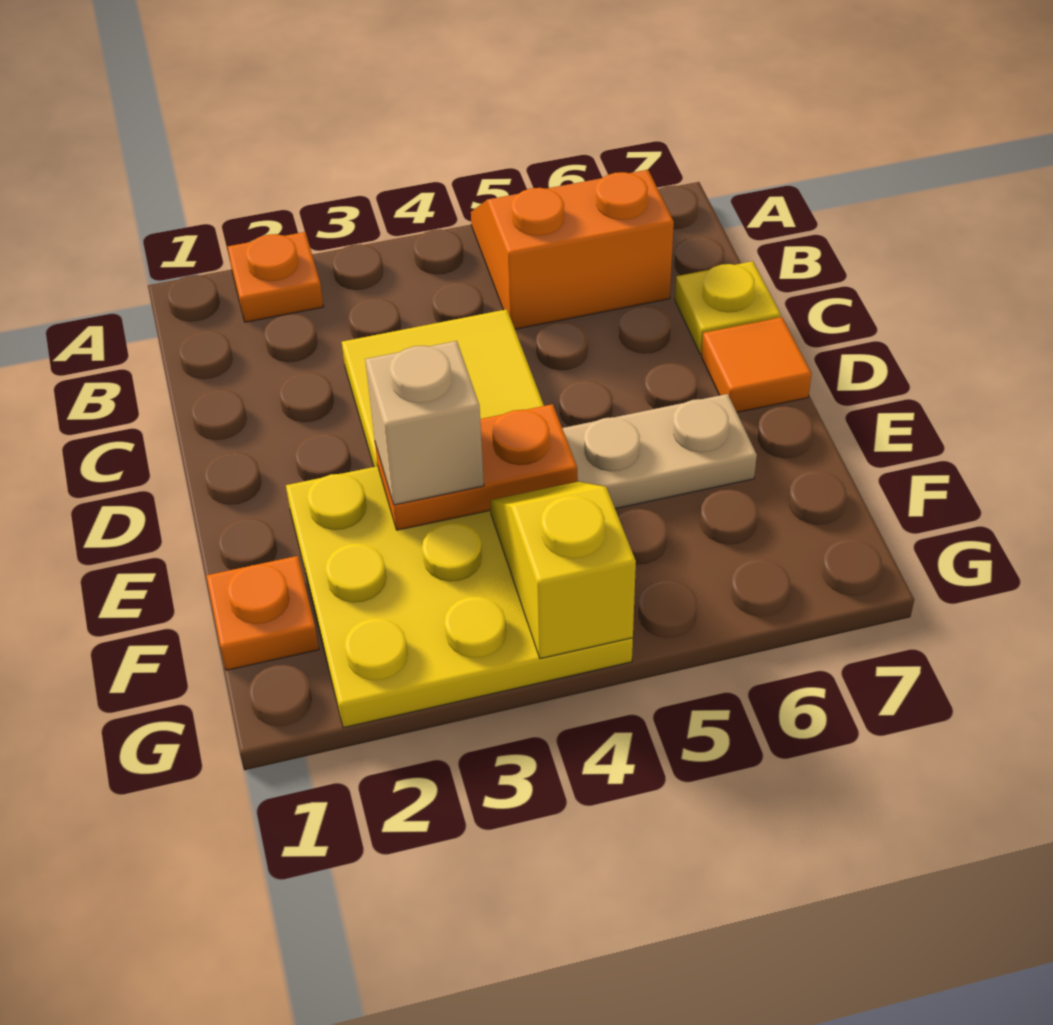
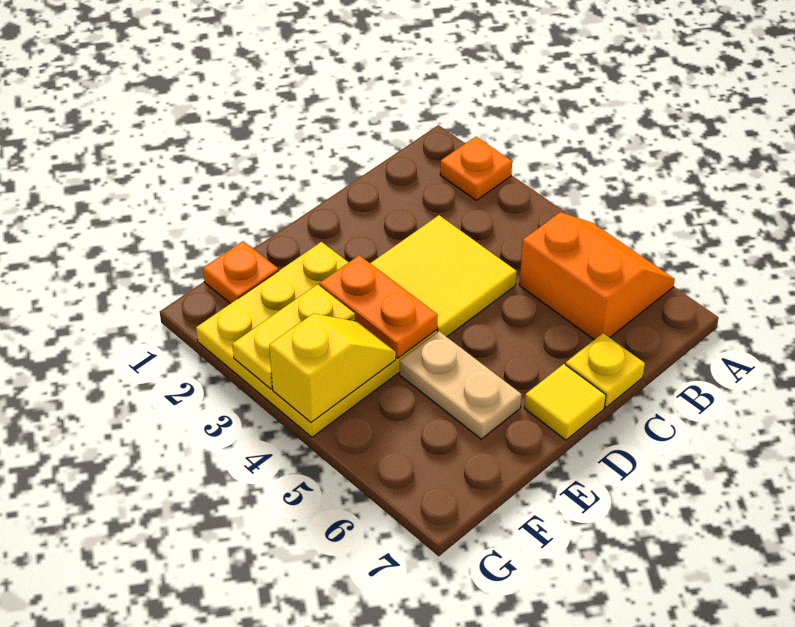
orange tile D7 level 1 -> yellow tile D7 level 1
tan brick E3 level 3 -> none
none -> yellow plate F3:G3 level 2

